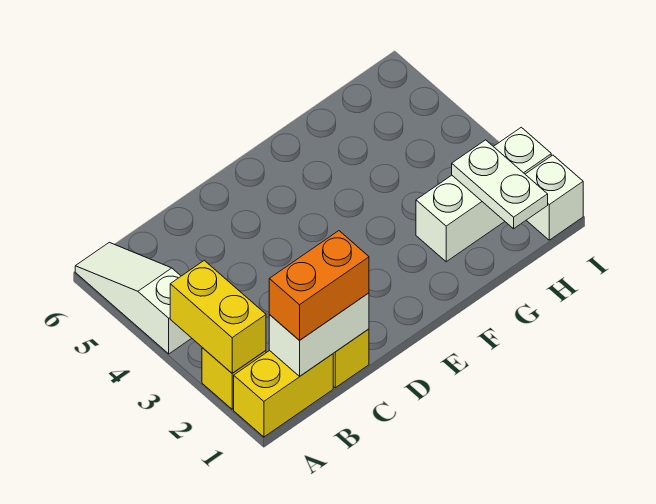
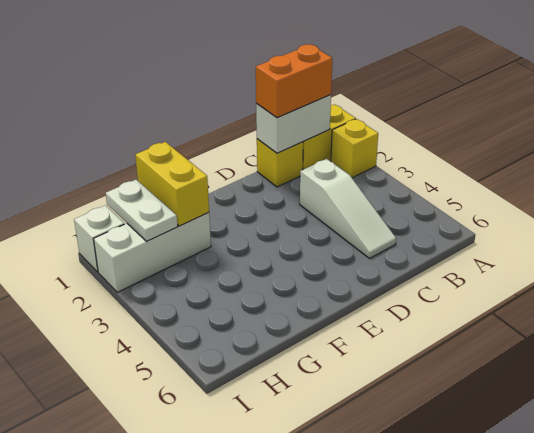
yellow brick A2:A3 level 2 -> yellow brick G1:G2 level 2
white slope A4:A6 level 1 top 4 -> white slope C3:C5 level 1 top 3

